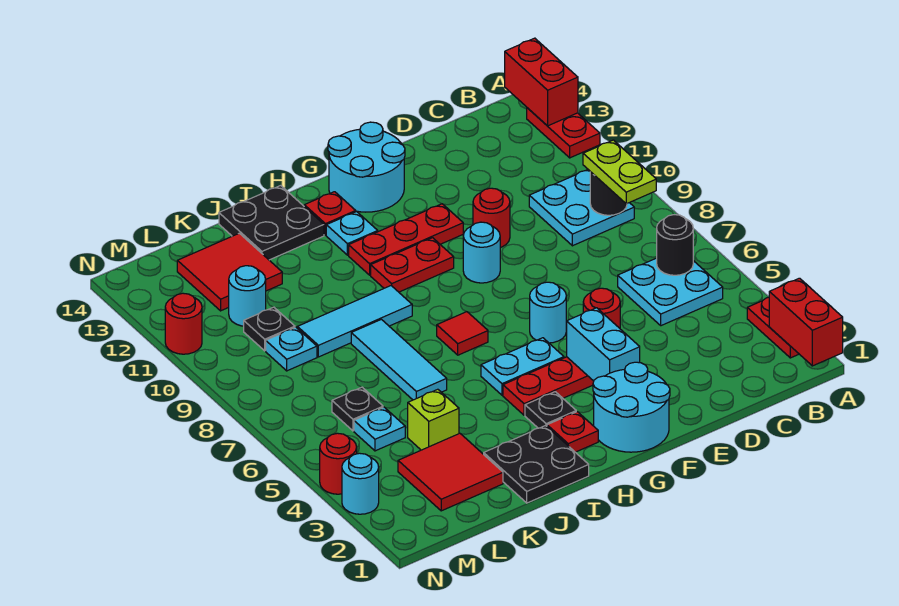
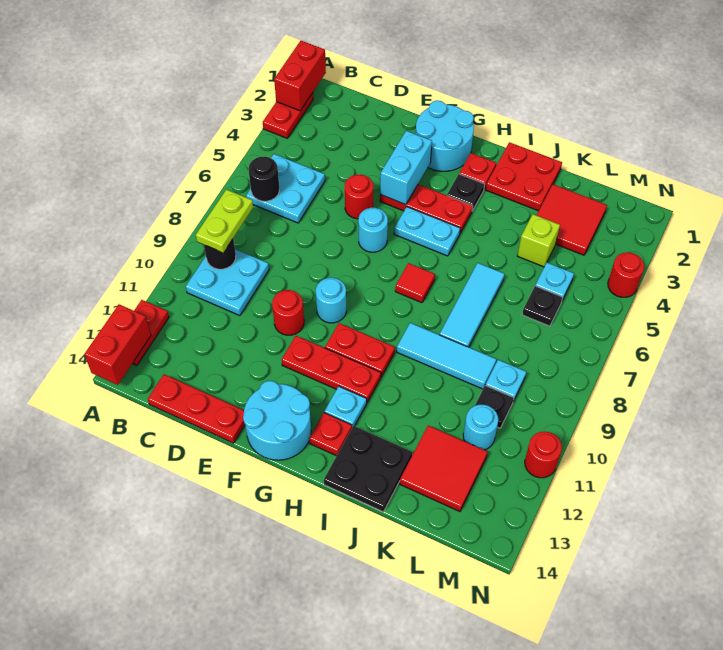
none -> red plate C14:E14 level 1
black plate I1:J2 level 1 -> red plate I1:J2 level 1
cyan round brick N3 level 1 -> none

